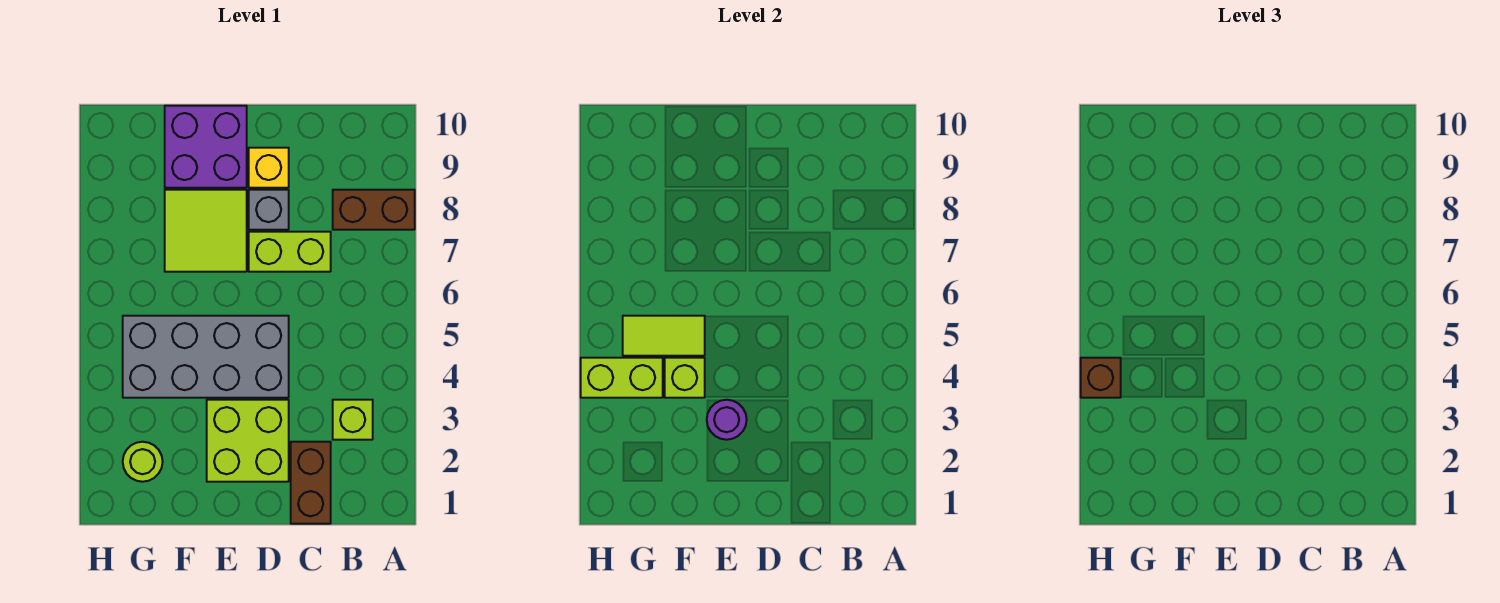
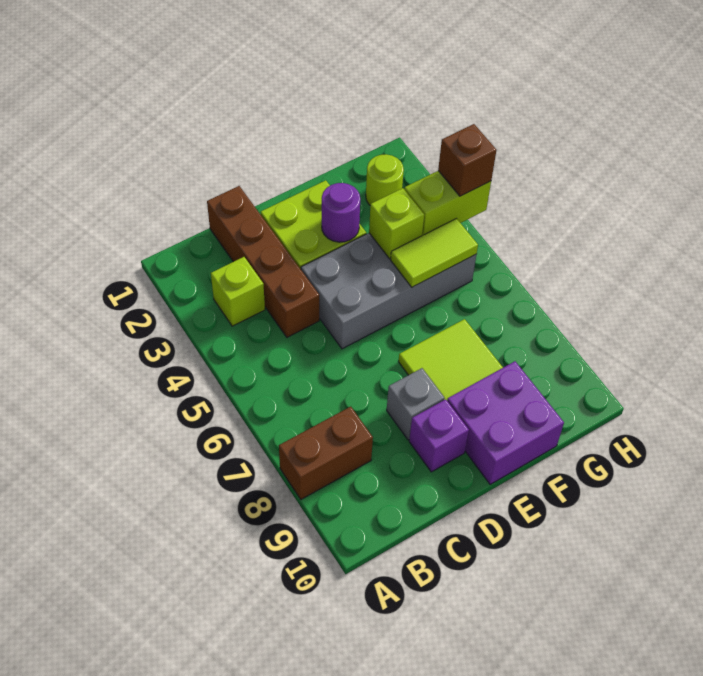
brown brick C1:C2 level 1 -> brown brick C1:C4 level 1
lime brick C7:D7 level 1 -> none
yellow brick D9 level 1 -> purple brick D9 level 1

